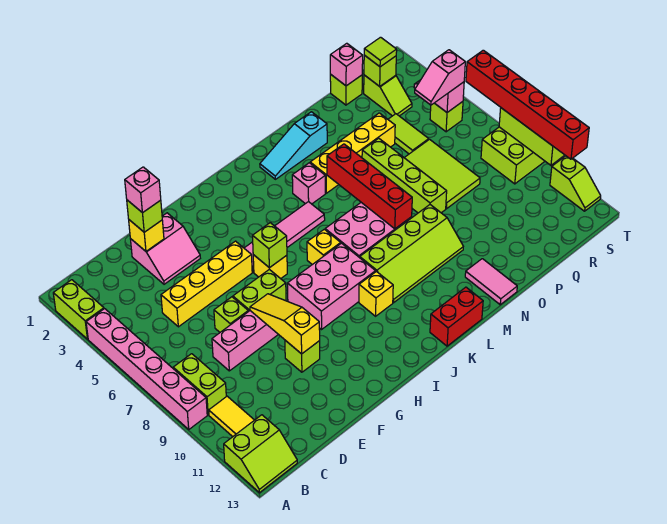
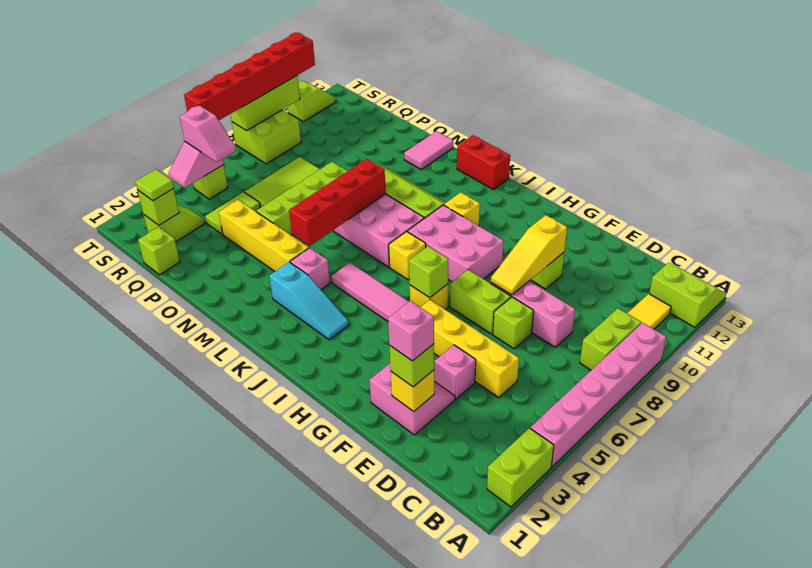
cyan slope L2:N2 level 1 top N -> cyan slope J3:L3 level 1 top L
pink brick Q1 level 2 -> pink brick E4 level 1

